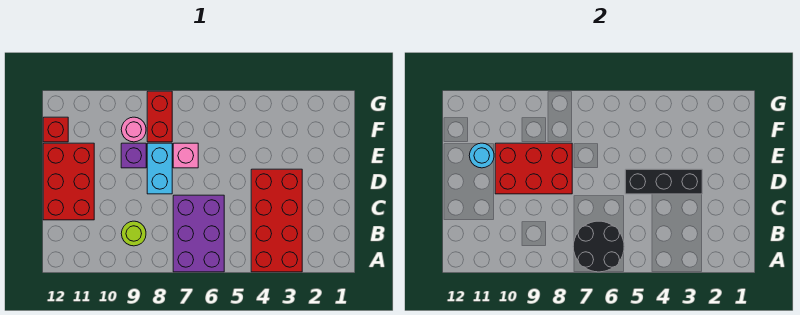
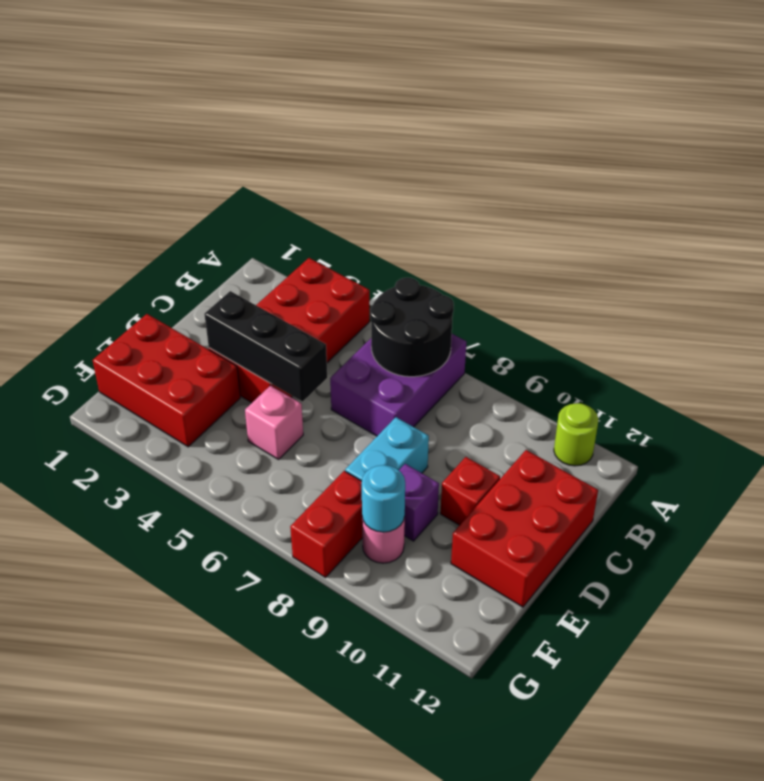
lime round brick B9 level 1 -> lime round brick A11 level 1
red brick D8:E10 level 2 -> red brick E1:F3 level 1
pink brick E7 level 1 -> pink brick E5 level 1
cyan round brick E11 level 2 -> cyan round brick F9 level 2
red brick F12 level 1 -> red brick D10 level 1

